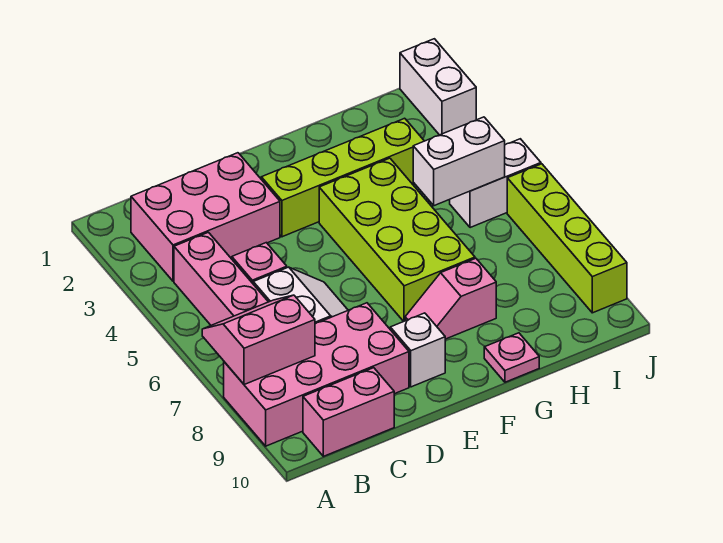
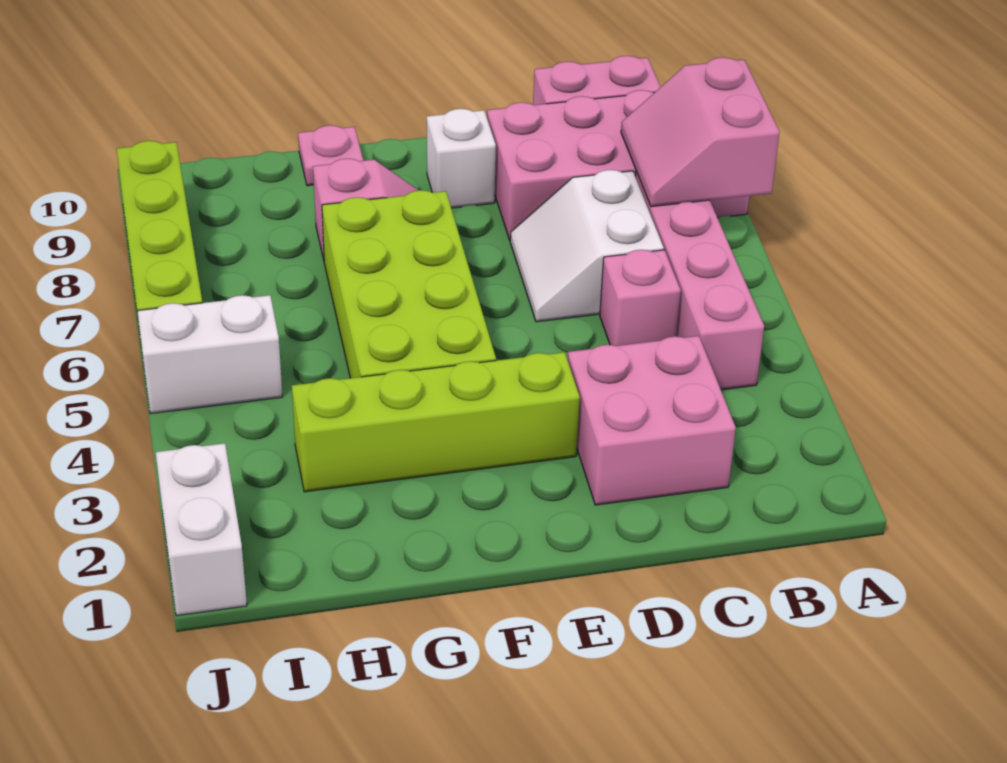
pink slope A7:B8 level 2 top 8 -> pink slope A7:B8 level 2 top A
pink brick B2:D3 level 1 -> pink brick C2:D3 level 1
white brick H5:I5 level 2 -> none

